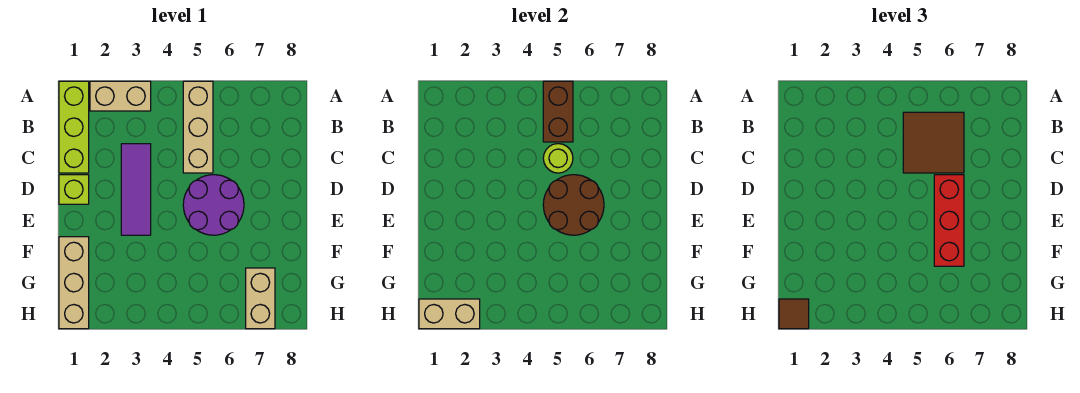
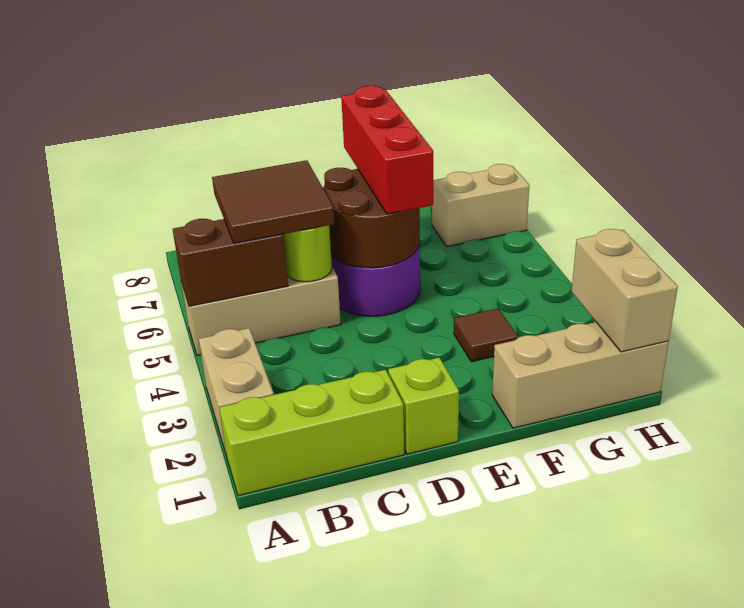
purple tile C3:E3 level 1 -> none
red brick D6:F6 level 3 -> red brick E5:E7 level 3
brown tile H1 level 3 -> brown tile F3 level 1

